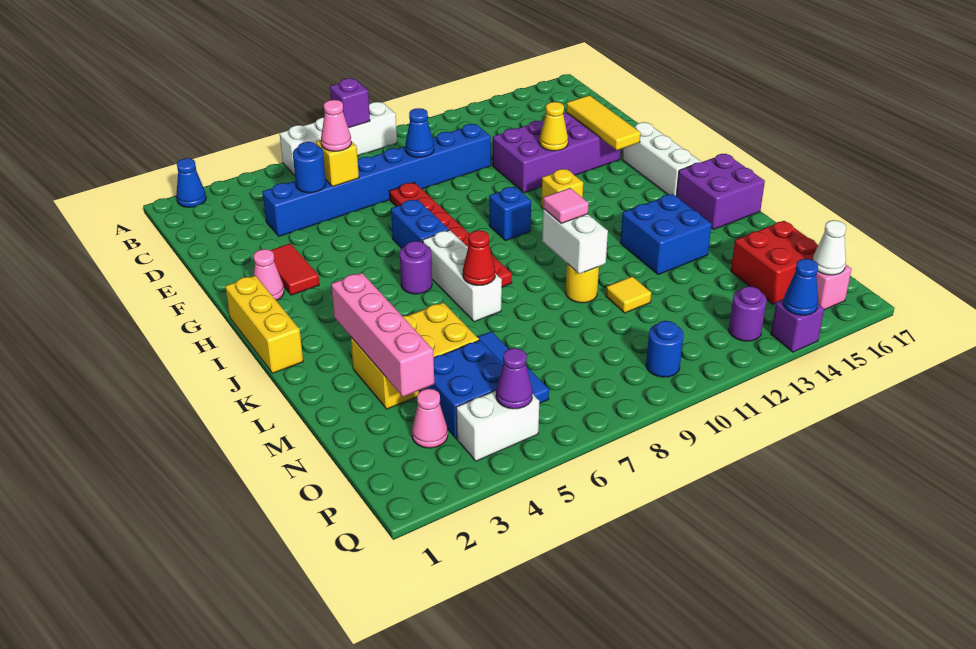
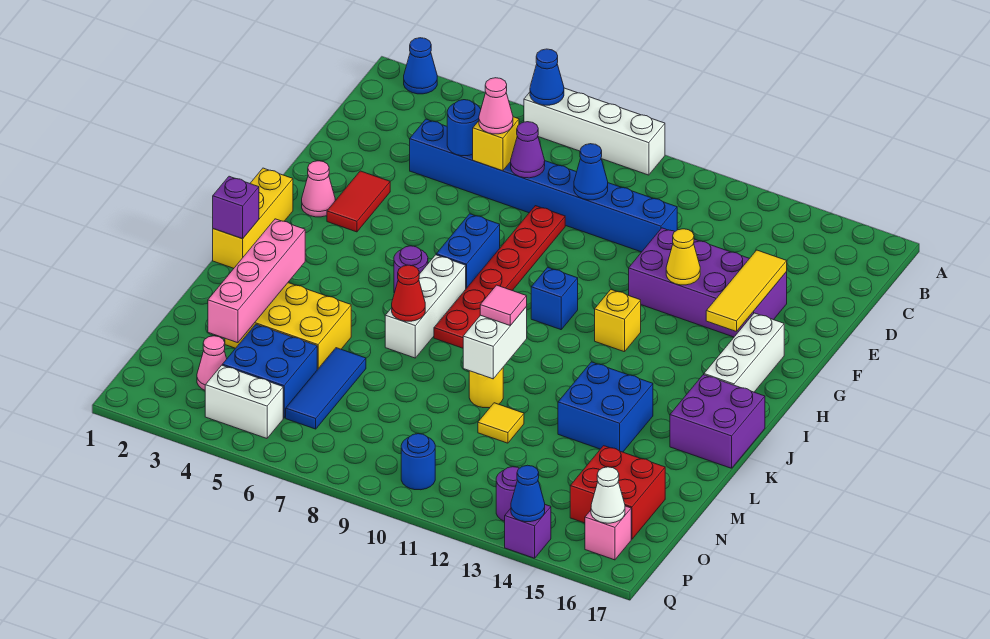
none -> blue cone A6 level 2
purple brick A8 level 2 -> purple brick J1 level 2
purple cone P5 level 2 -> purple cone D7 level 2

